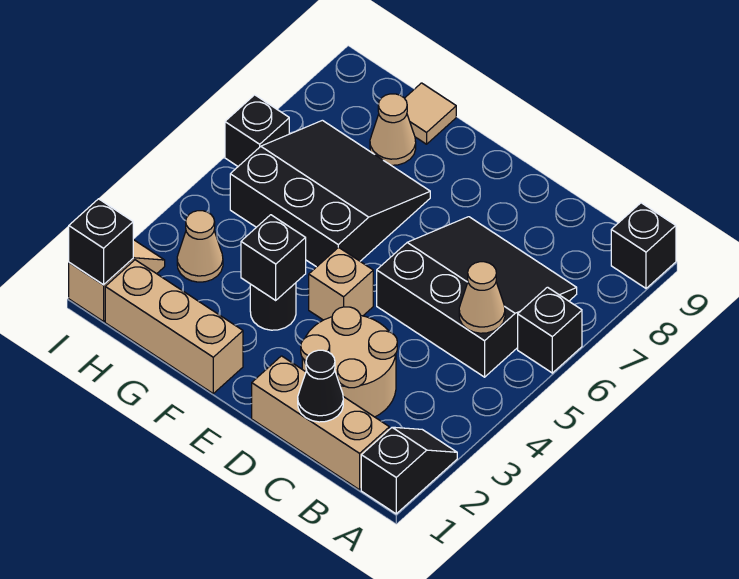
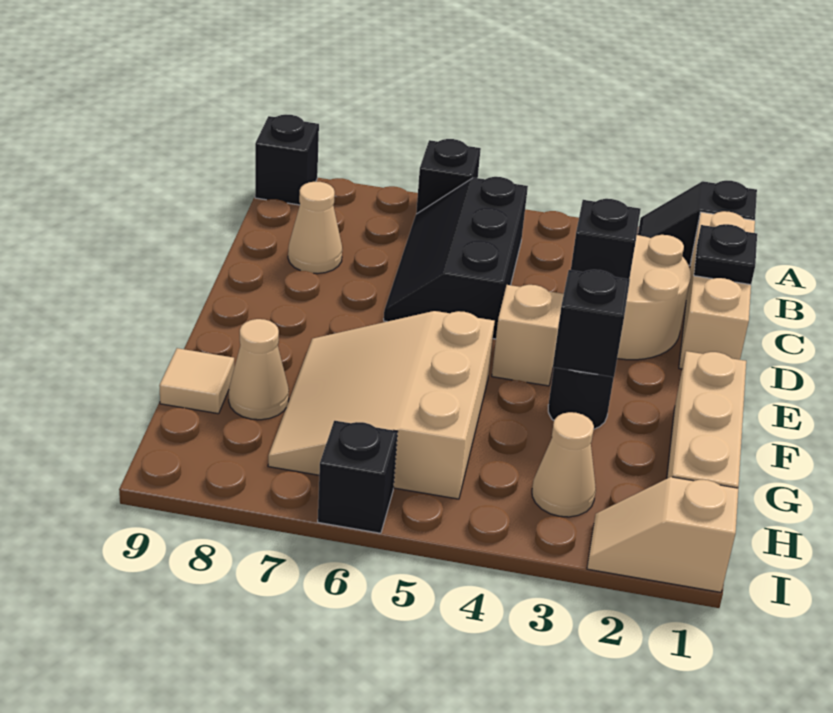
black slope B5:D7 level 1 top 5 -> black slope B5:D6 level 1 top 5
tan cone B5 level 2 -> tan cone C8 level 1
black cone C1 level 2 -> black plate C1 level 2
black slope F5:H7 level 1 top 5 -> tan slope F5:H7 level 1 top 5
black brick I1 level 2 -> black brick D3 level 2

